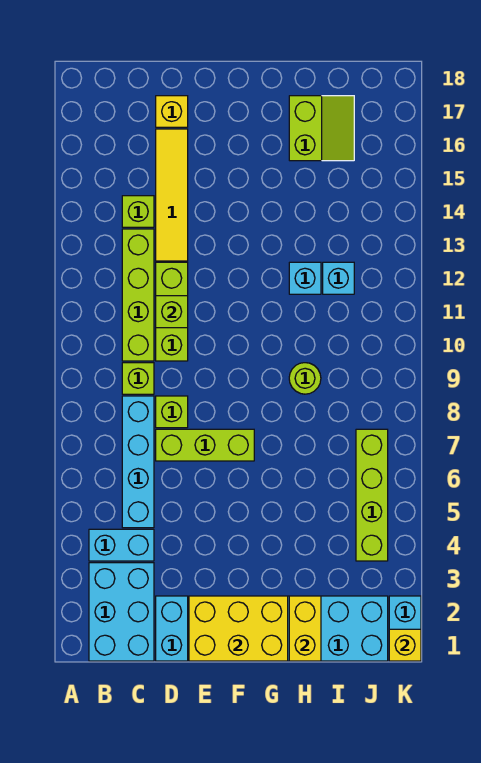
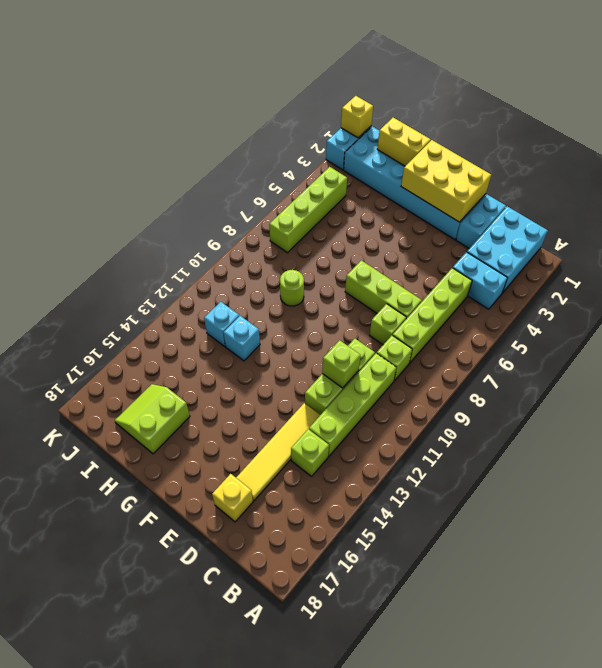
cyan brick C5:C8 level 1 -> lime brick C5:C8 level 1
yellow brick H1:H2 level 2 -> yellow brick H1:I1 level 2

